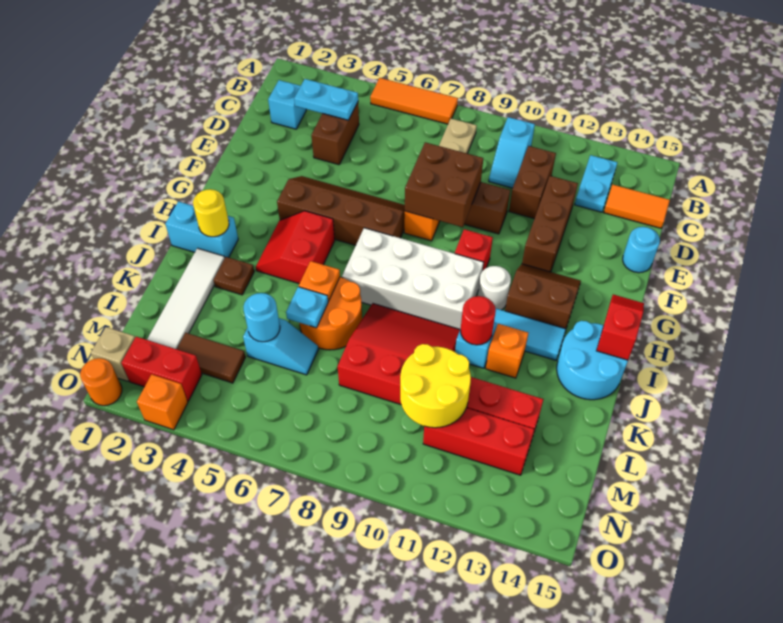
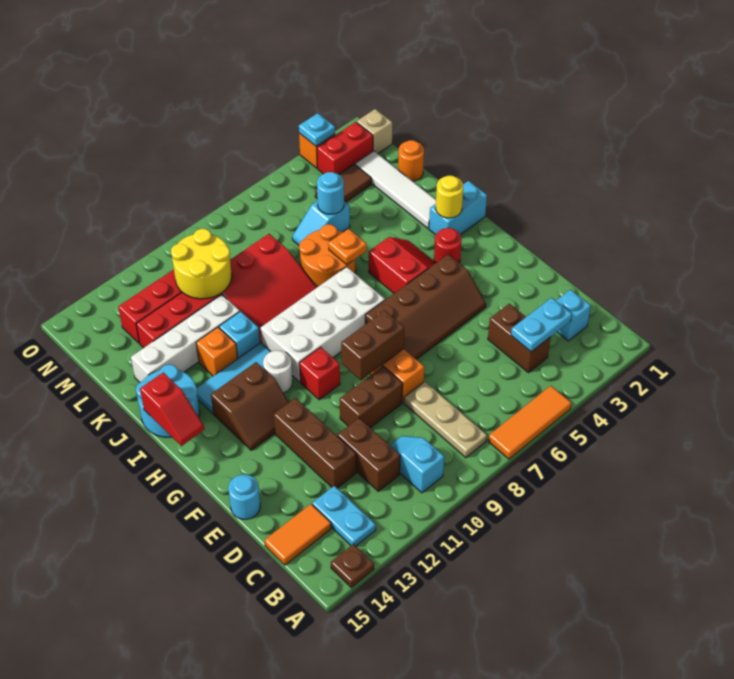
brown brick E8:F9 level 2 -> brown brick F8:F9 level 2
brown plate J3 level 1 -> brown plate A14 level 1
red round brick J11 level 2 -> red round brick H3 level 1
cyan plate K6 level 2 -> cyan plate O3 level 2
none -> white brick K11:K14 level 1
orange round brick O1 level 1 -> orange round brick L1 level 1

